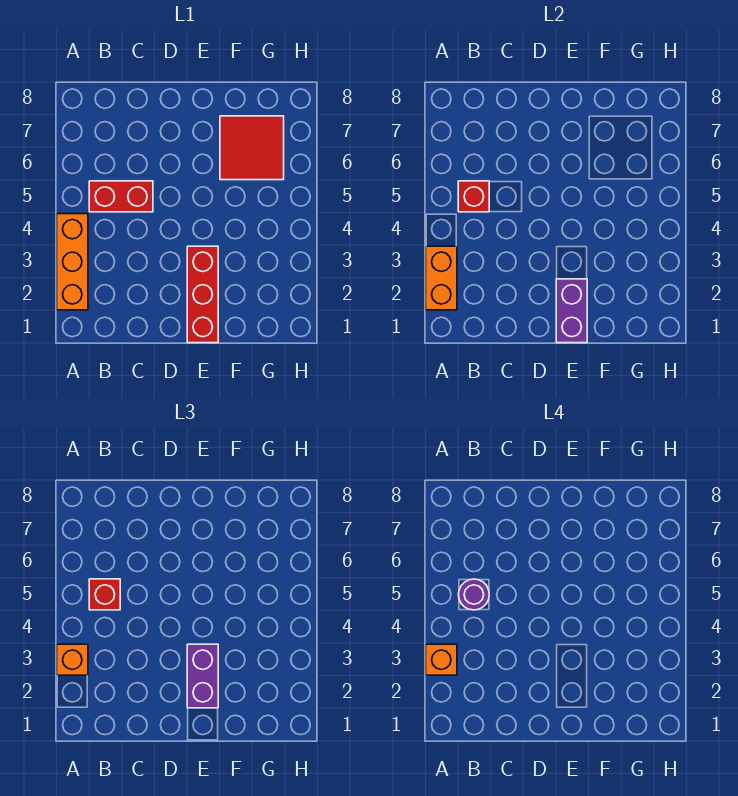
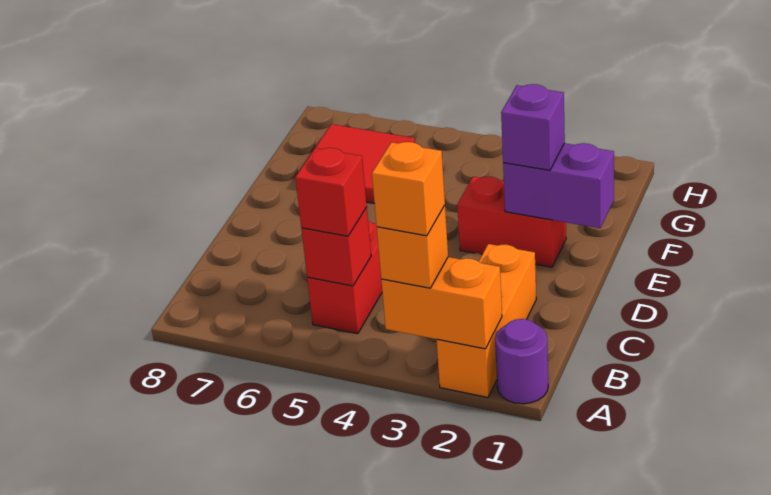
orange brick A2:A4 level 1 -> orange brick A2:C2 level 1
purple round brick B5 level 4 -> purple round brick A1 level 1
red brick E1:E3 level 1 -> red brick E2:E3 level 1
purple brick E2:E3 level 3 -> purple brick E2 level 3

